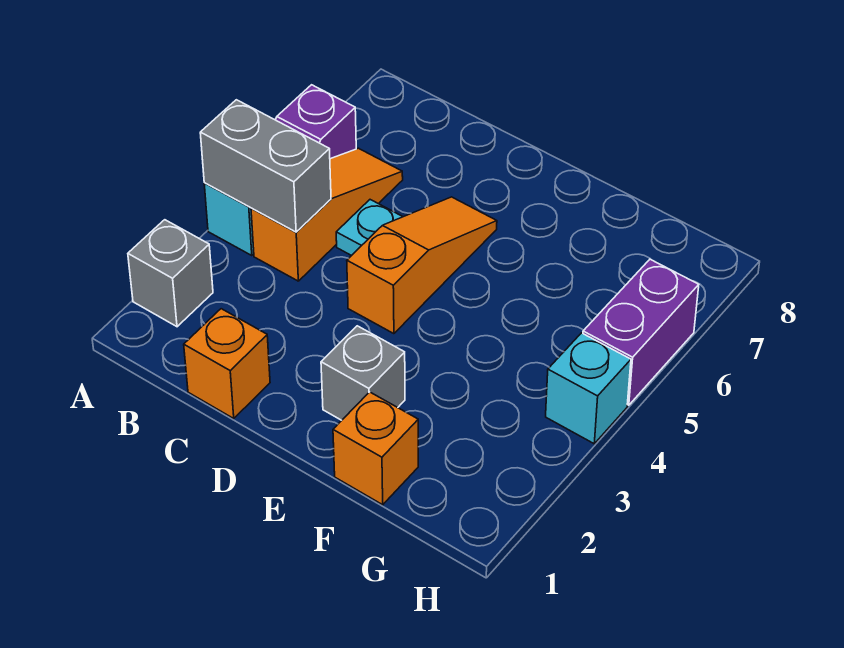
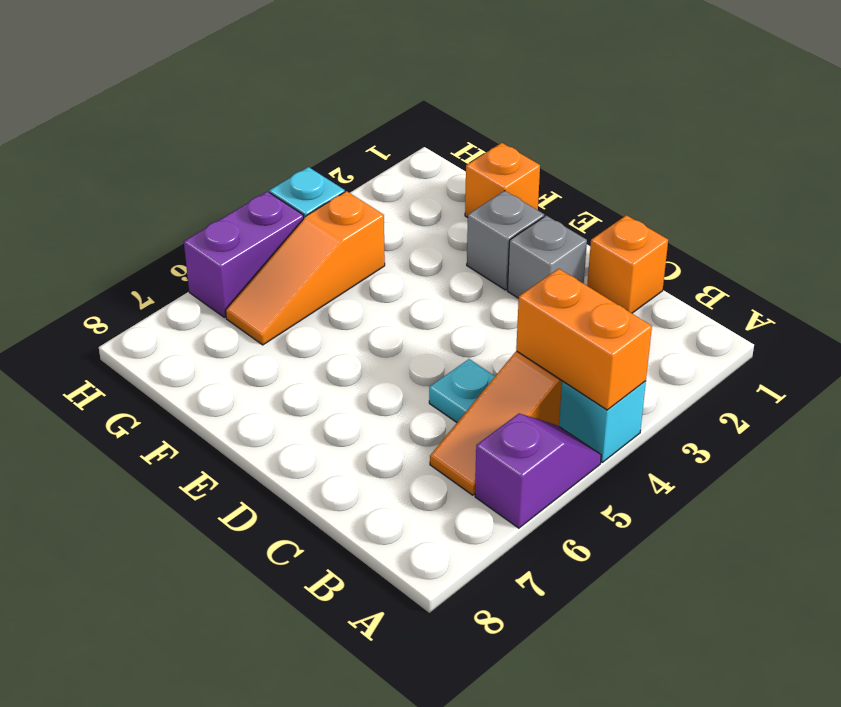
grey brick A2 level 1 -> grey brick D2 level 1
grey brick A4:B4 level 2 -> orange brick A4:B4 level 2
orange slope D4:D6 level 1 top 4 -> orange slope G4:G6 level 1 top 4

